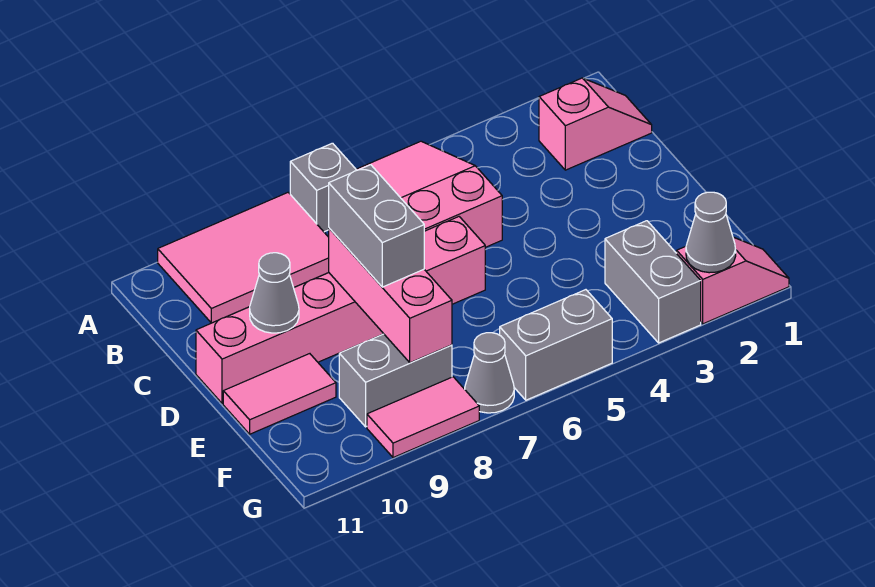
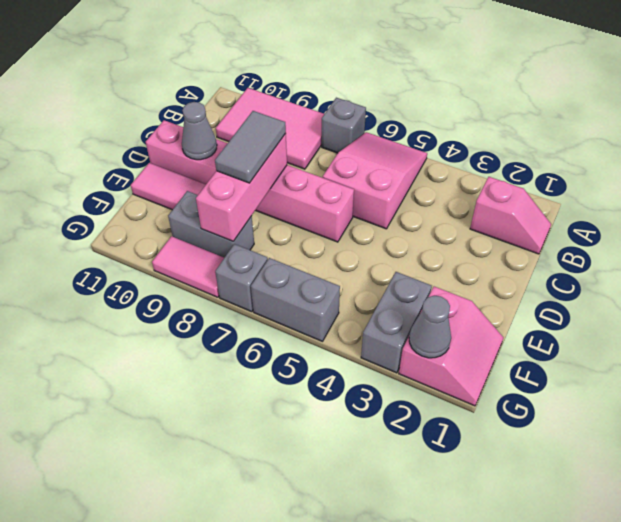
grey brick D8:E8 level 3 -> grey tile D8:E8 level 3
pink slope G1:G2 level 1 top 2 -> pink slope F1:G2 level 1 top 2
grey cone G7 level 1 -> grey brick G7 level 1

